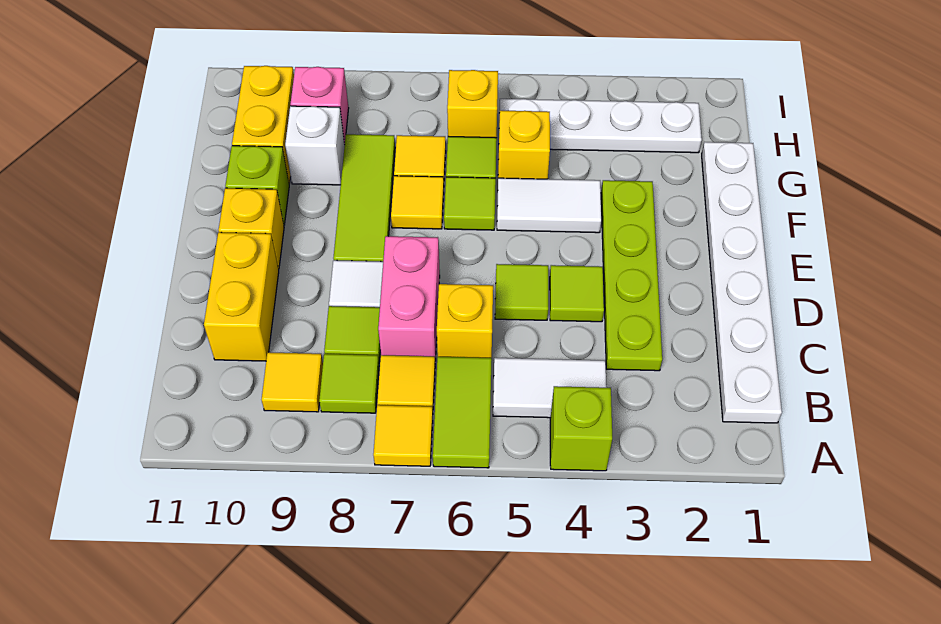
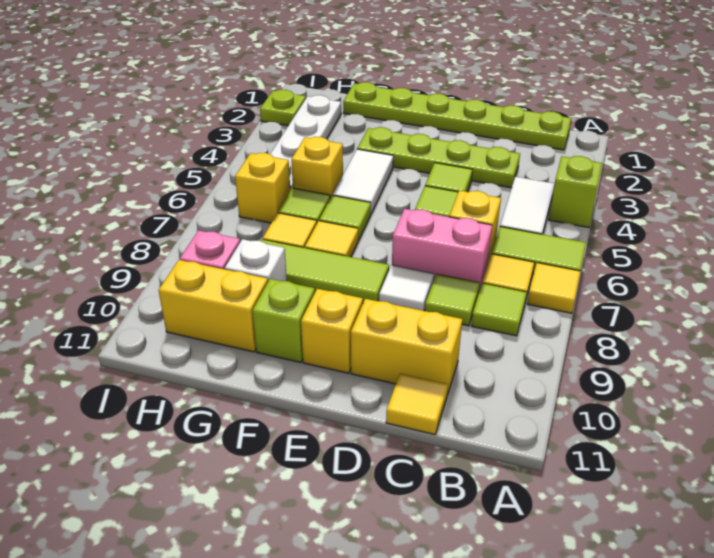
white plate B1:G1 level 1 -> lime plate B1:G1 level 1
yellow tile B9 level 1 -> yellow tile C11 level 1
none -> lime plate I2 level 1

